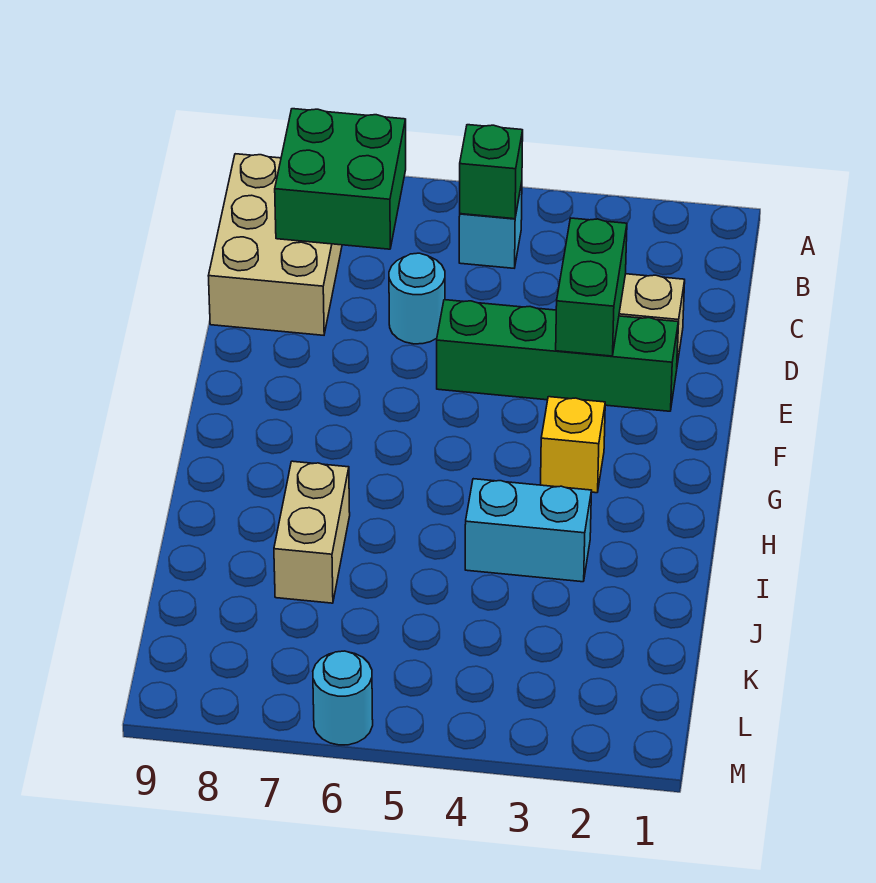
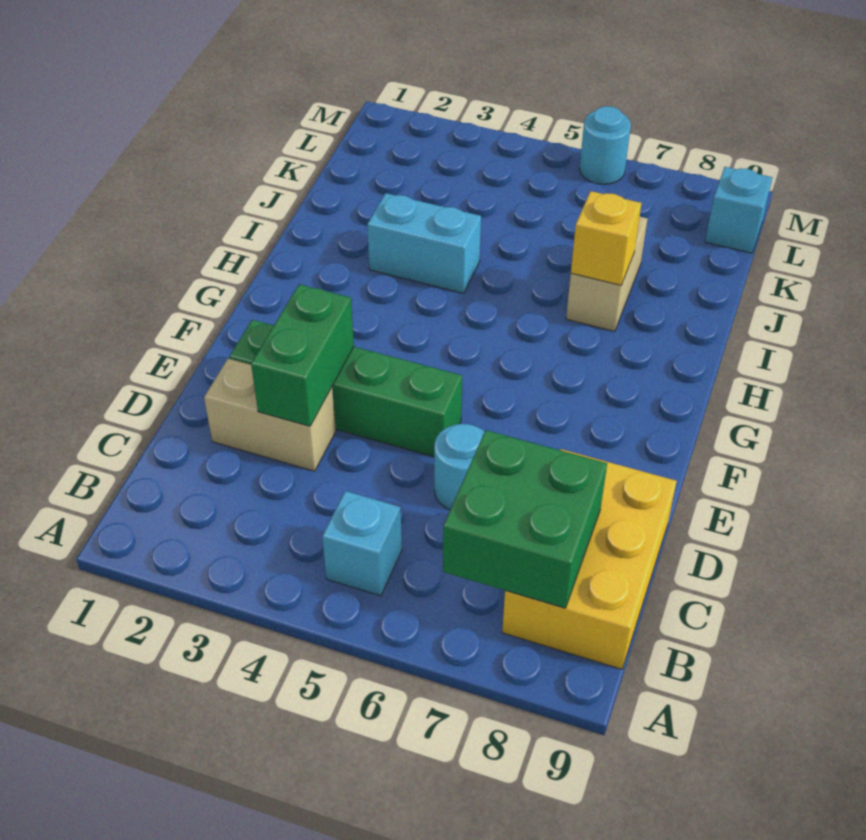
green brick B5 level 2 -> none
tan brick B8:D9 level 1 -> yellow brick B8:D9 level 1
yellow brick G3 level 1 -> yellow brick I7 level 2
none -> cyan brick L9 level 1

